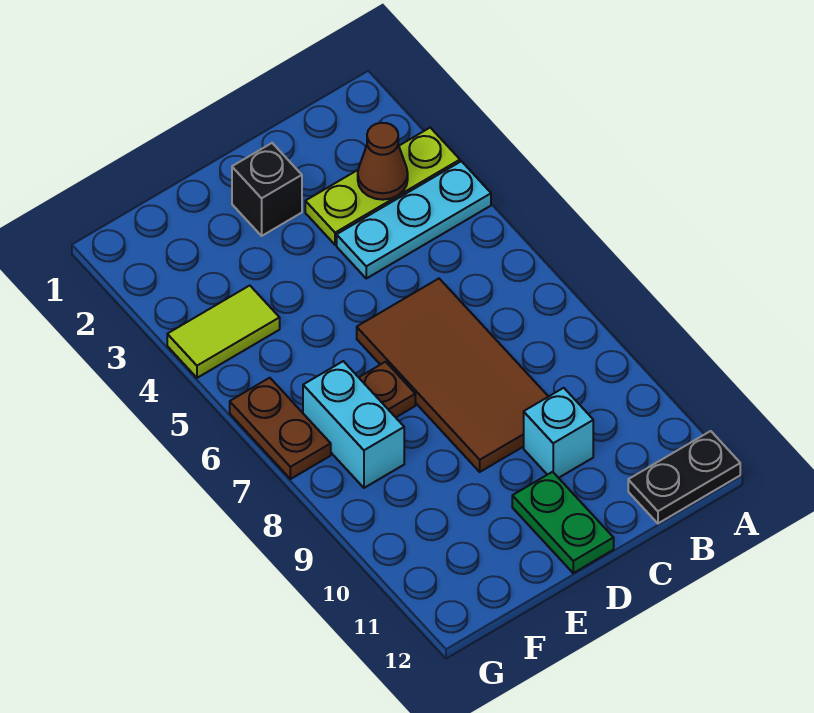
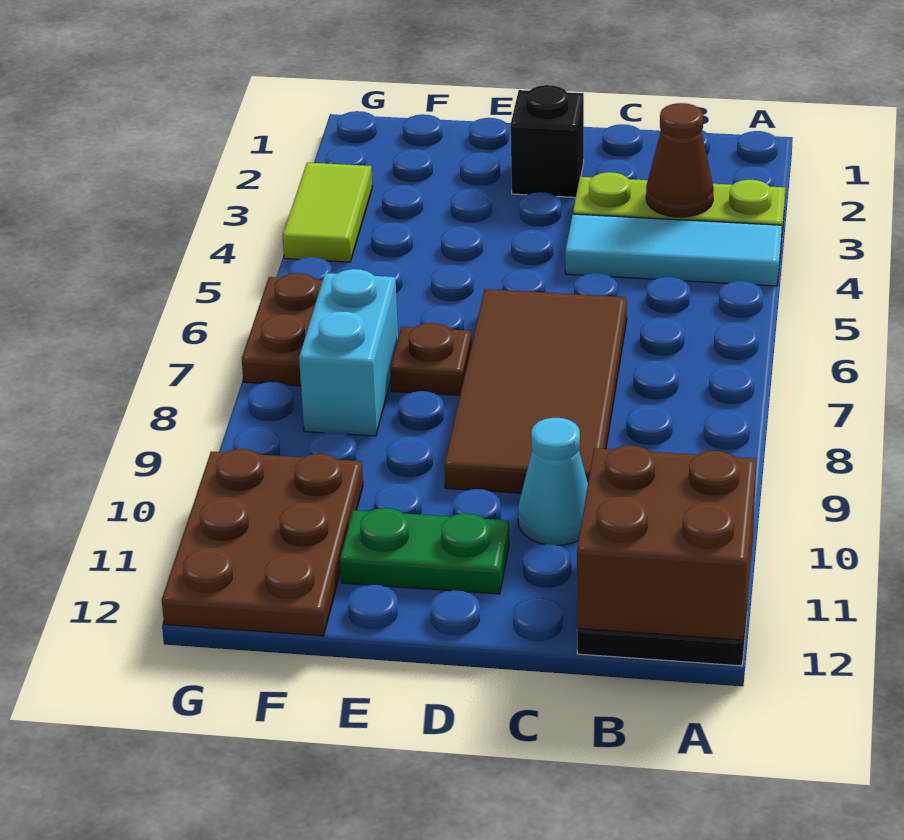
cyan plate A4:C4 level 1 -> cyan tile A4:C4 level 1
none -> brown brick A11:B12 level 2
cyan brick C10 level 1 -> cyan cone C10 level 1
green plate D11:D12 level 1 -> green plate D11:E11 level 1
lime tile F4:G4 level 1 -> lime tile G3:G4 level 1
none -> brown plate F10:G12 level 1

